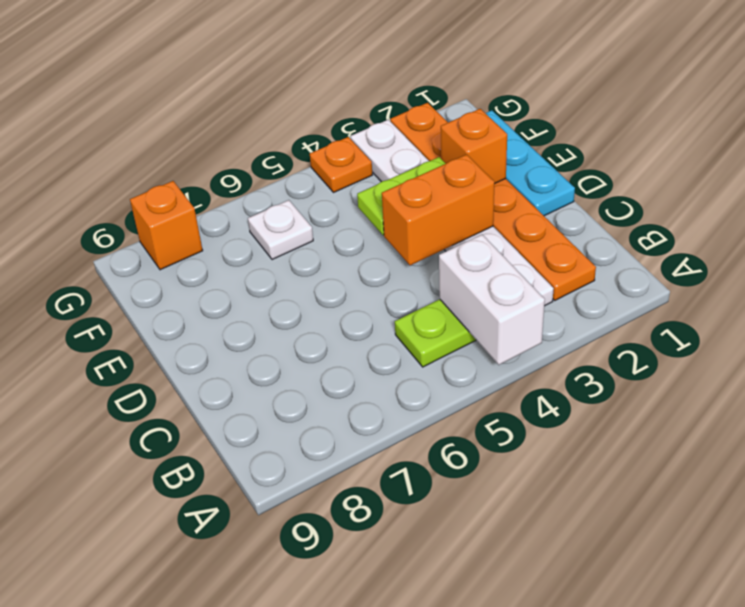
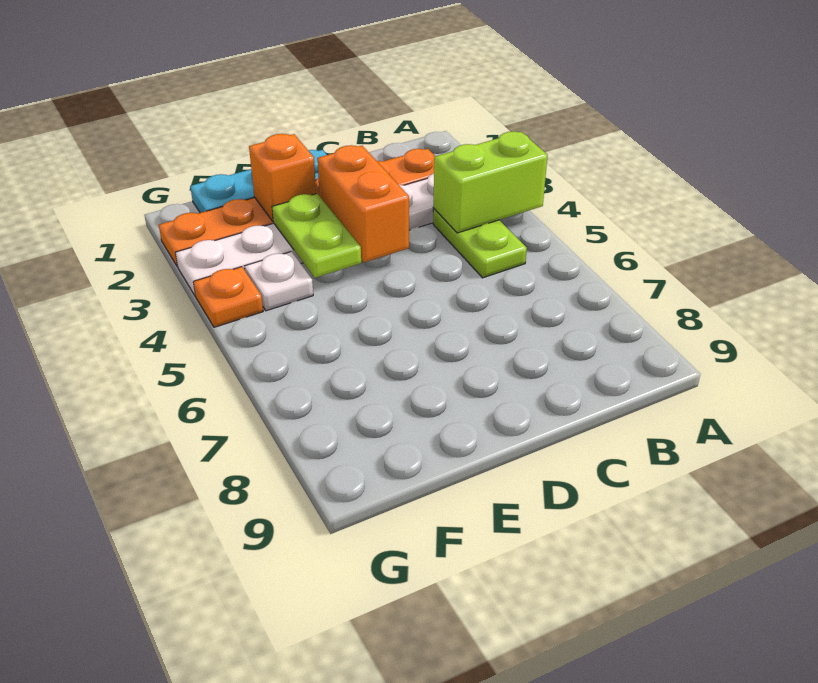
white brick A4:B4 level 2 -> lime brick A4:B4 level 2
white plate F6 level 1 -> white plate F4 level 1
orange brick G8 level 1 -> none

